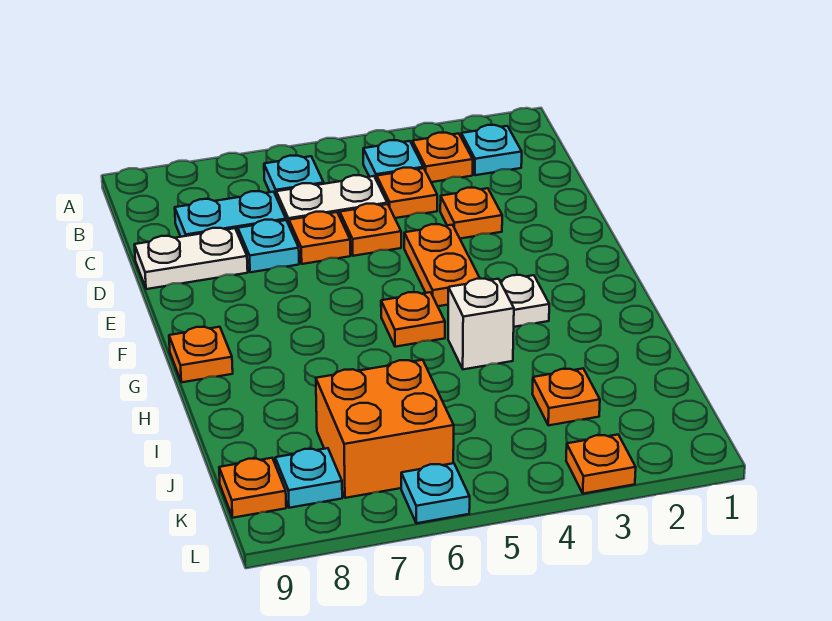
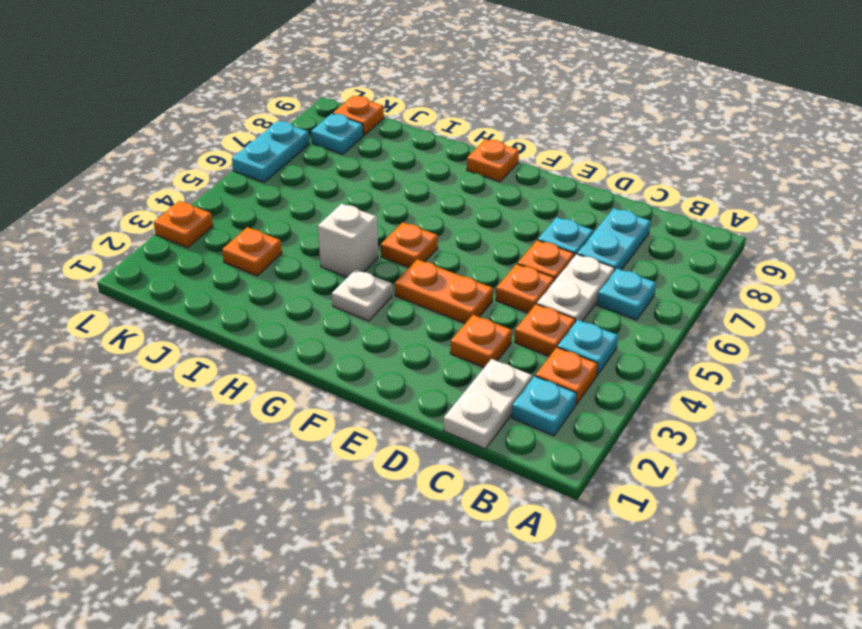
white plate D8:D9 level 1 -> white plate C1:C2 level 1
orange brick J6:K7 level 1 -> none
cyan plate L6 level 1 -> cyan plate L6:L7 level 1

